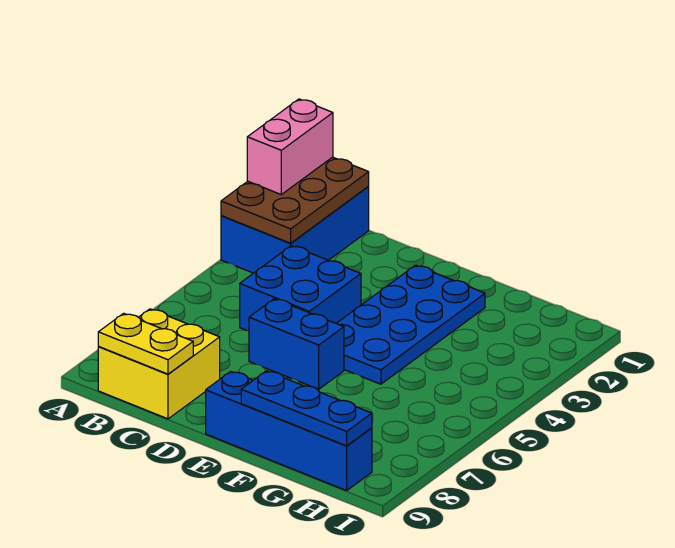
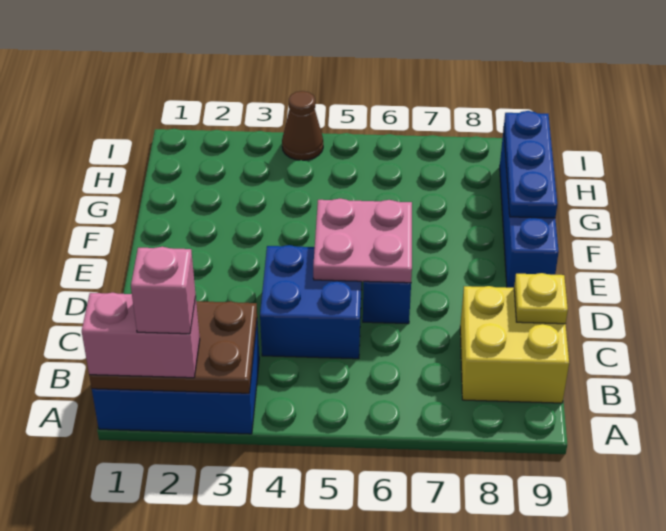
none -> pink brick A2 level 4
yellow plate B9:C9 level 2 -> yellow plate C9 level 2
none -> pink plate D5:E6 level 2
blue plate E2:F5 level 1 -> none
none -> brown cone I4 level 1

